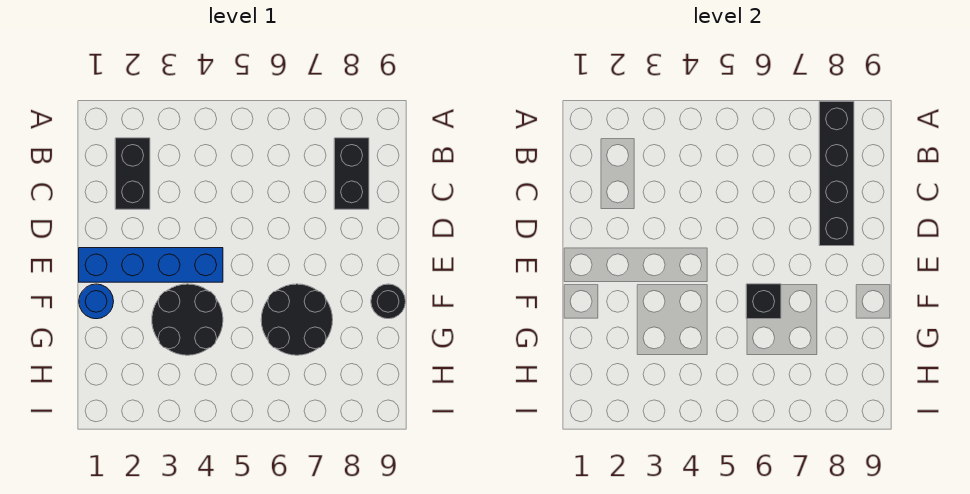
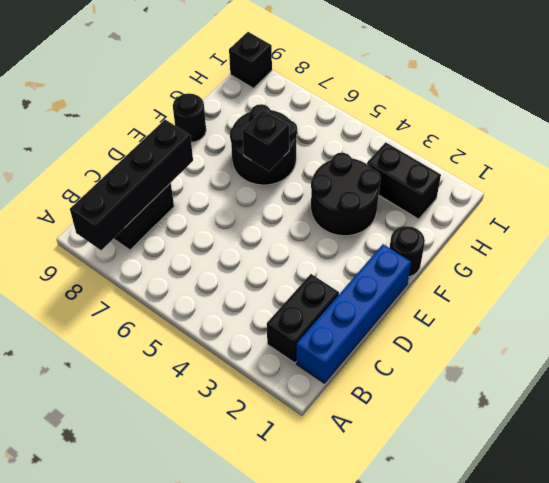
blue brick E1:E4 level 1 -> blue brick B1:E1 level 1
blue round brick F1 level 1 -> black round brick F1 level 1
none -> black brick H2:H3 level 1
none -> black brick I9 level 1

